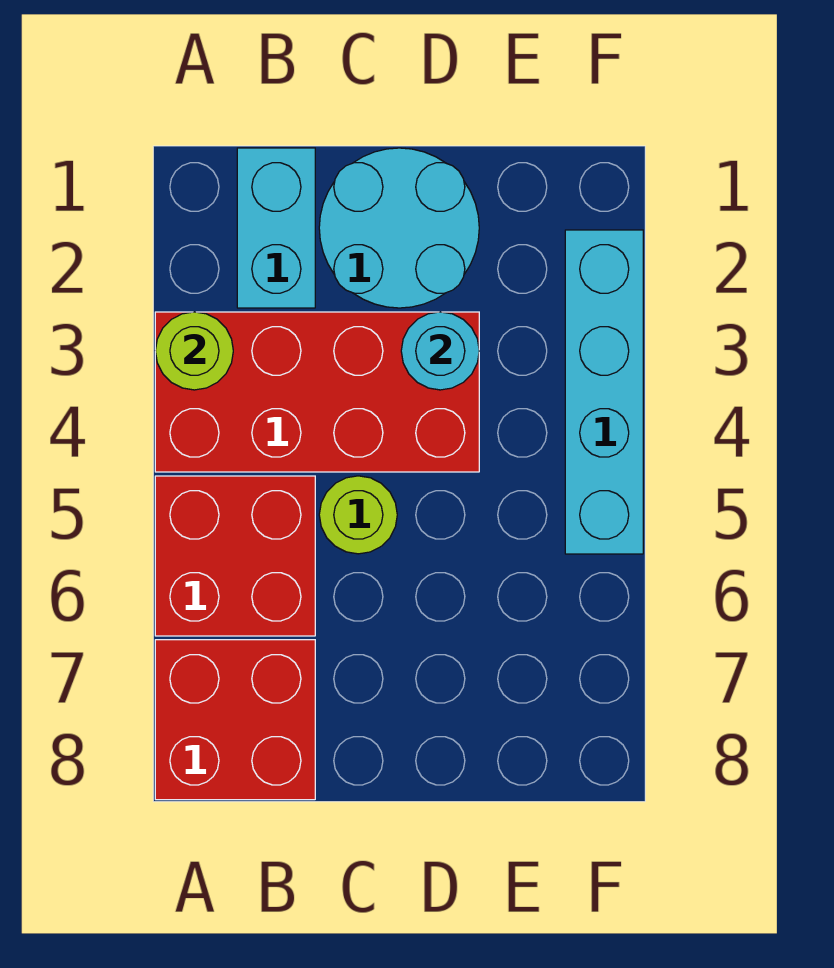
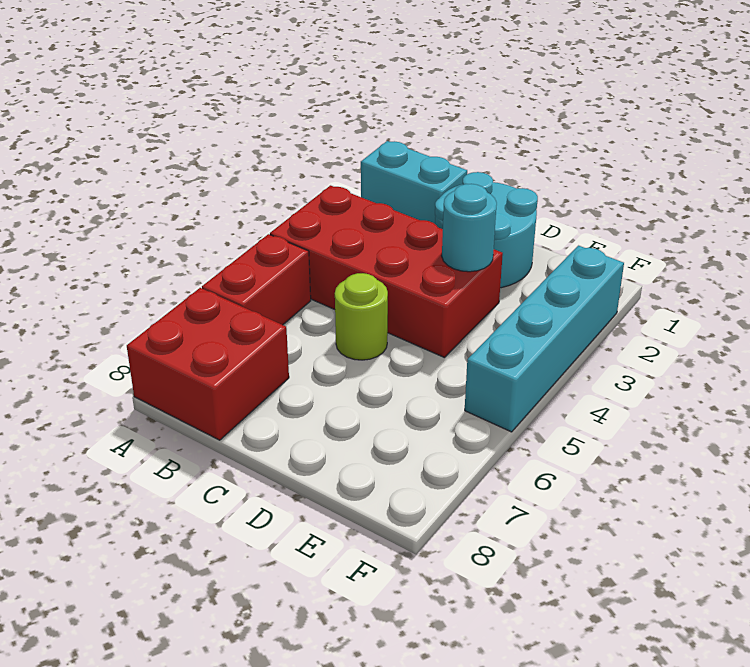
lime round brick A3 level 2 -> none
red brick A5:B6 level 1 -> red brick A5:A6 level 1
cyan brick B1:B2 level 1 -> cyan brick A1:B1 level 1

